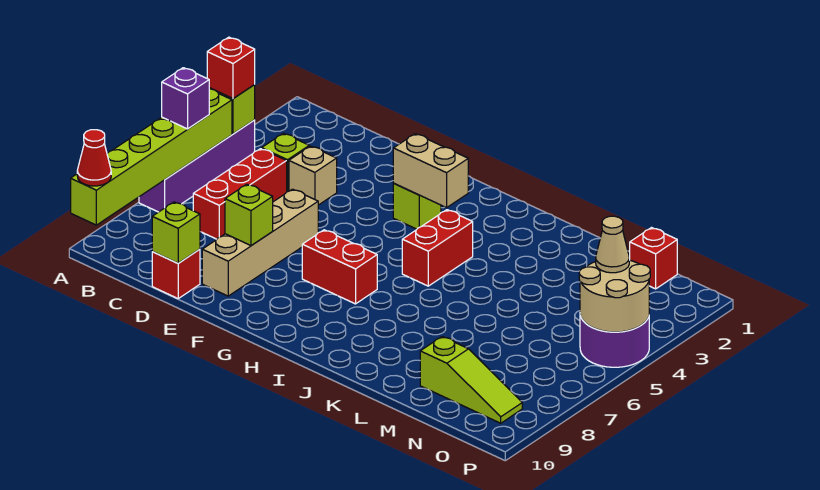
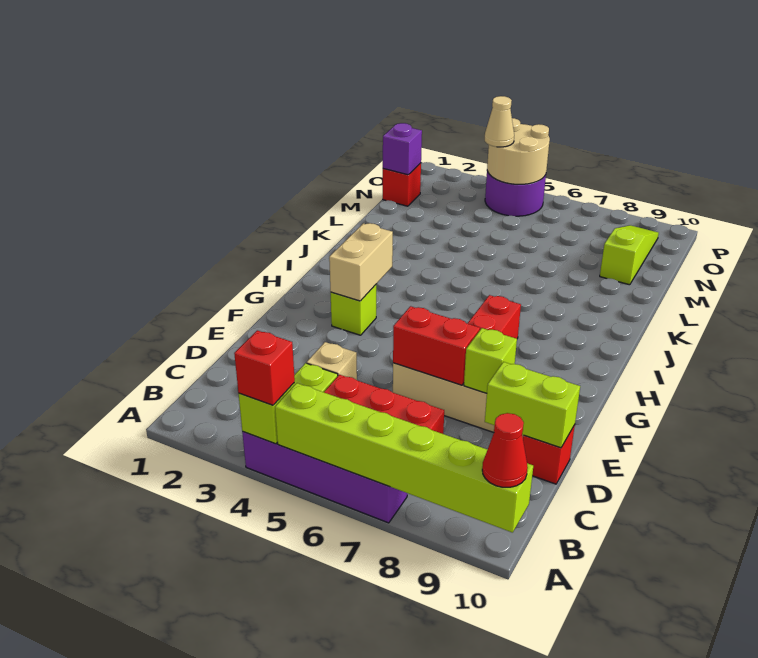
purple brick A6 level 3 -> purple brick N1 level 2
lime brick D10 level 2 -> lime brick D9:D10 level 2
red brick I4:I5 level 1 -> red brick E6:E7 level 2

